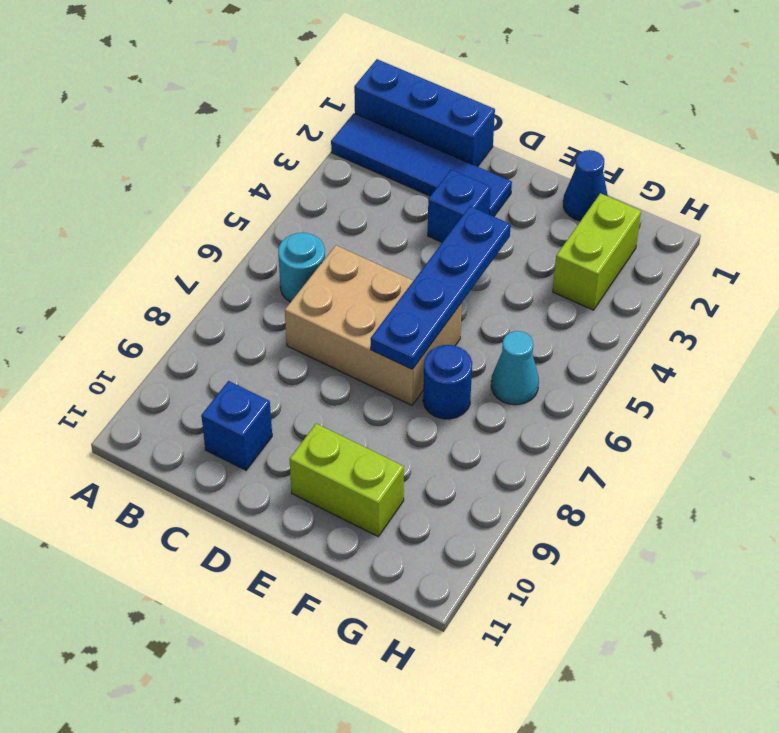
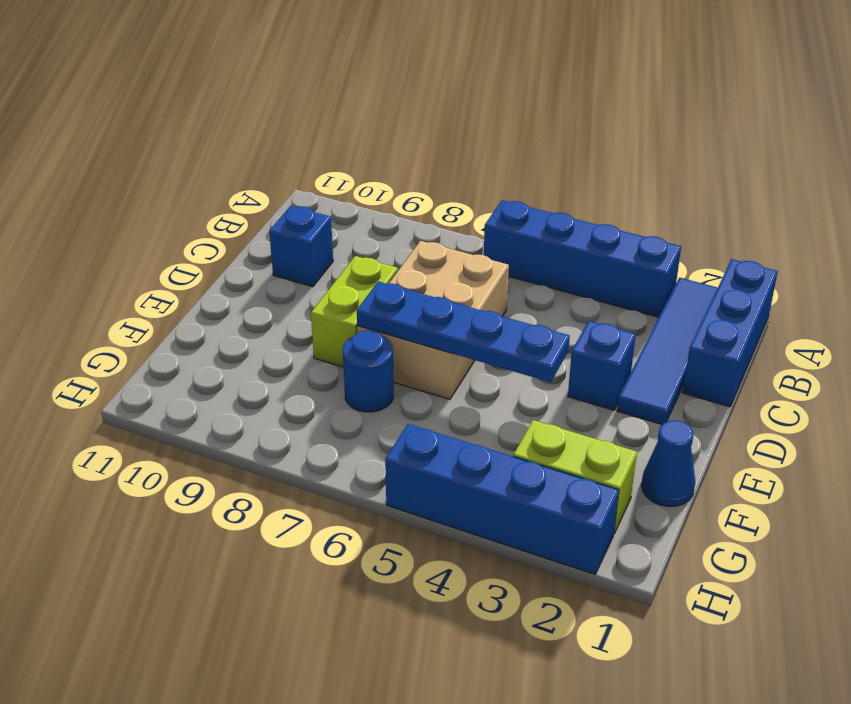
none -> blue brick A3:A6 level 1
cyan round brick B6 level 1 -> none
lime brick E10:F10 level 1 -> lime brick D8:E8 level 1
cyan cone G6 level 1 -> none
none -> blue brick H2:H5 level 1

